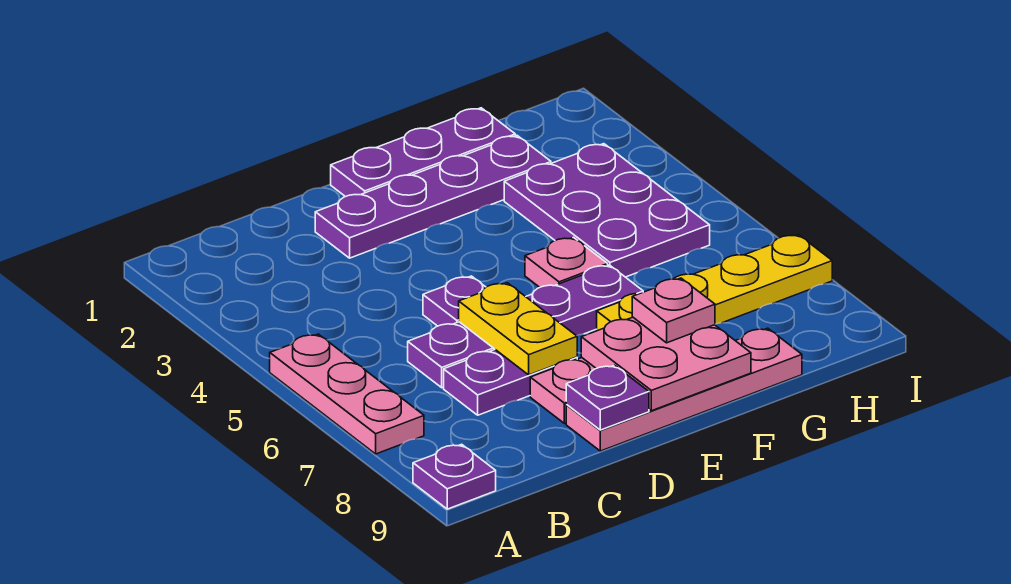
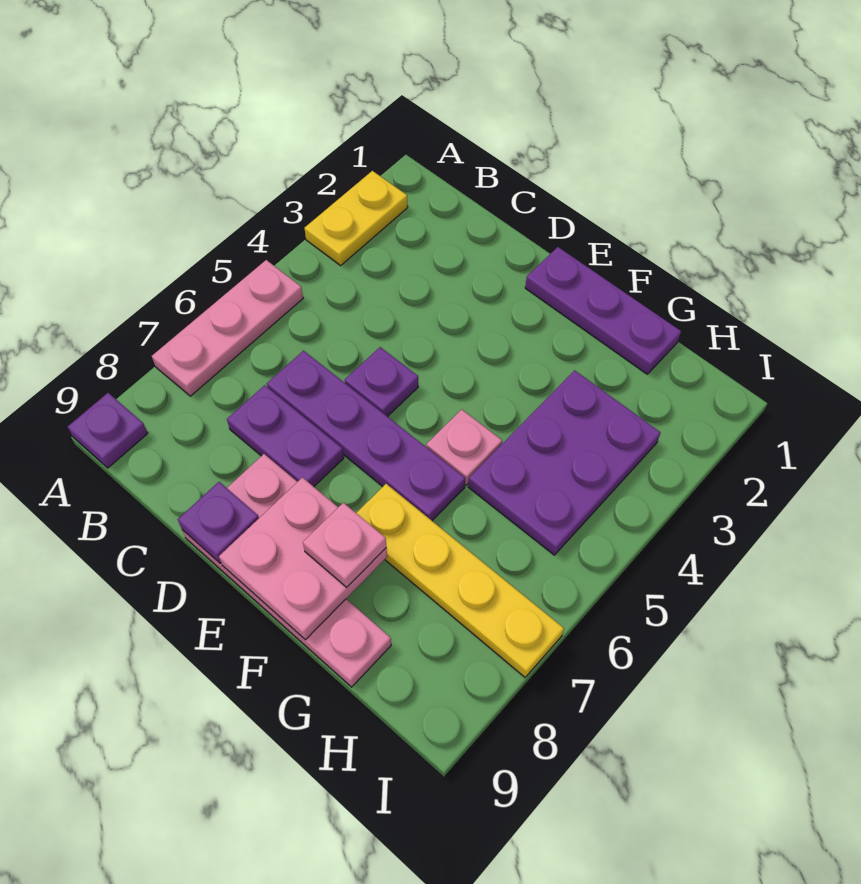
purple plate D2:G2 level 1 -> none
yellow plate D6:D7 level 2 -> yellow plate A2:A3 level 1

